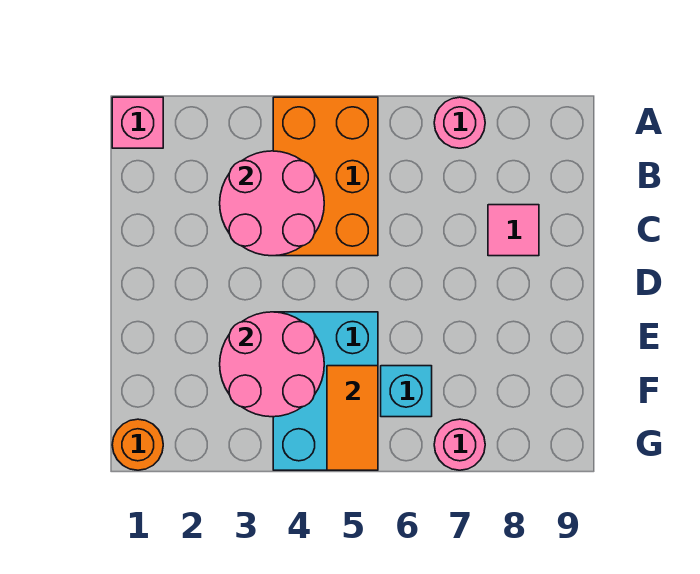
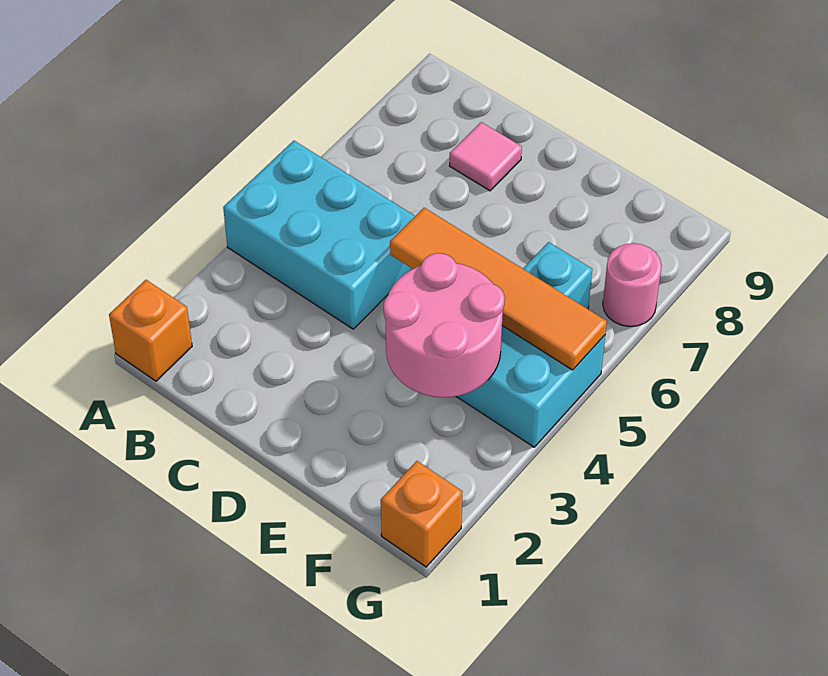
pink brick A1 level 1 -> orange brick A1 level 1
orange brick A4:C5 level 1 -> cyan brick A4:C5 level 1
pink round brick A7 level 1 -> none
pink round brick B3:C4 level 2 -> none
orange tile F5:G5 level 2 -> orange tile D5:G5 level 2
orange round brick G1 level 1 -> orange brick G1 level 1

